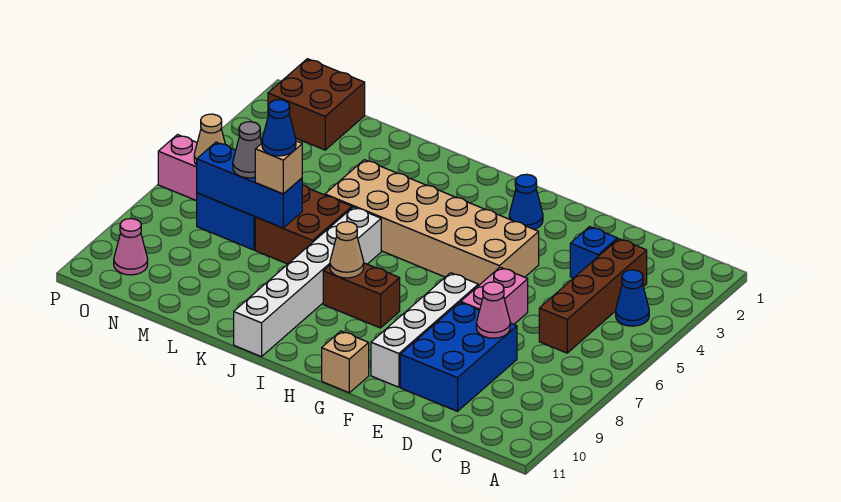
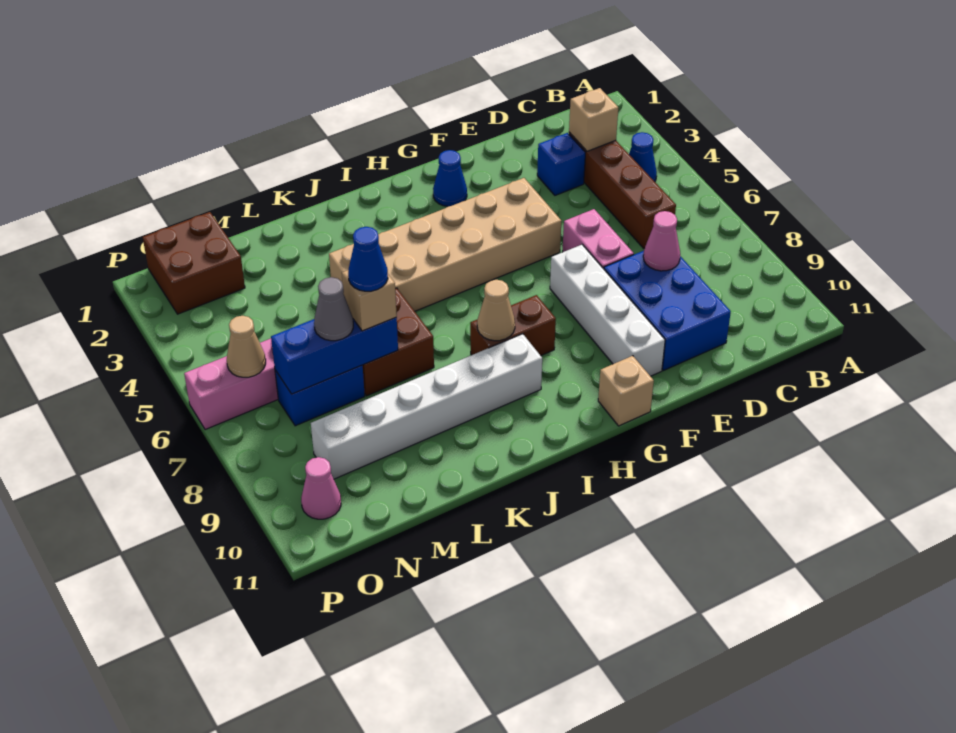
none -> tan brick C3 level 2
white brick J6:J11 level 1 -> white brick I9:N9 level 1

